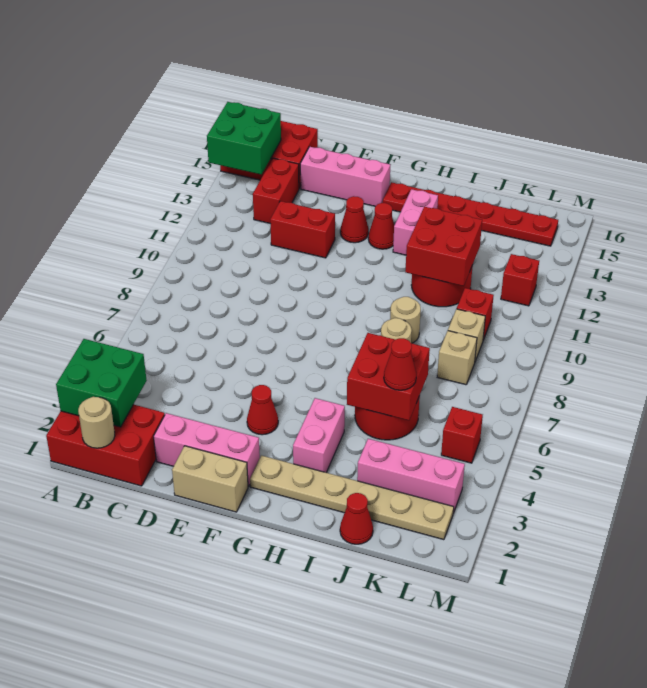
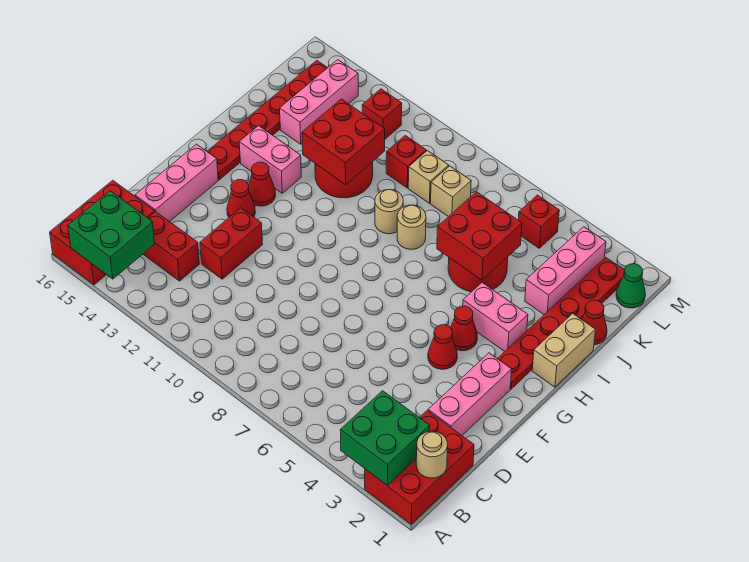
tan brick E1:F1 level 1 -> tan brick H1:I1 level 1
tan plate G2:L2 level 1 -> red plate G2:L2 level 1
red cone J5 level 3 -> red cone G4 level 1
none -> pink brick J14:L14 level 1
none -> green cone L1 level 1

